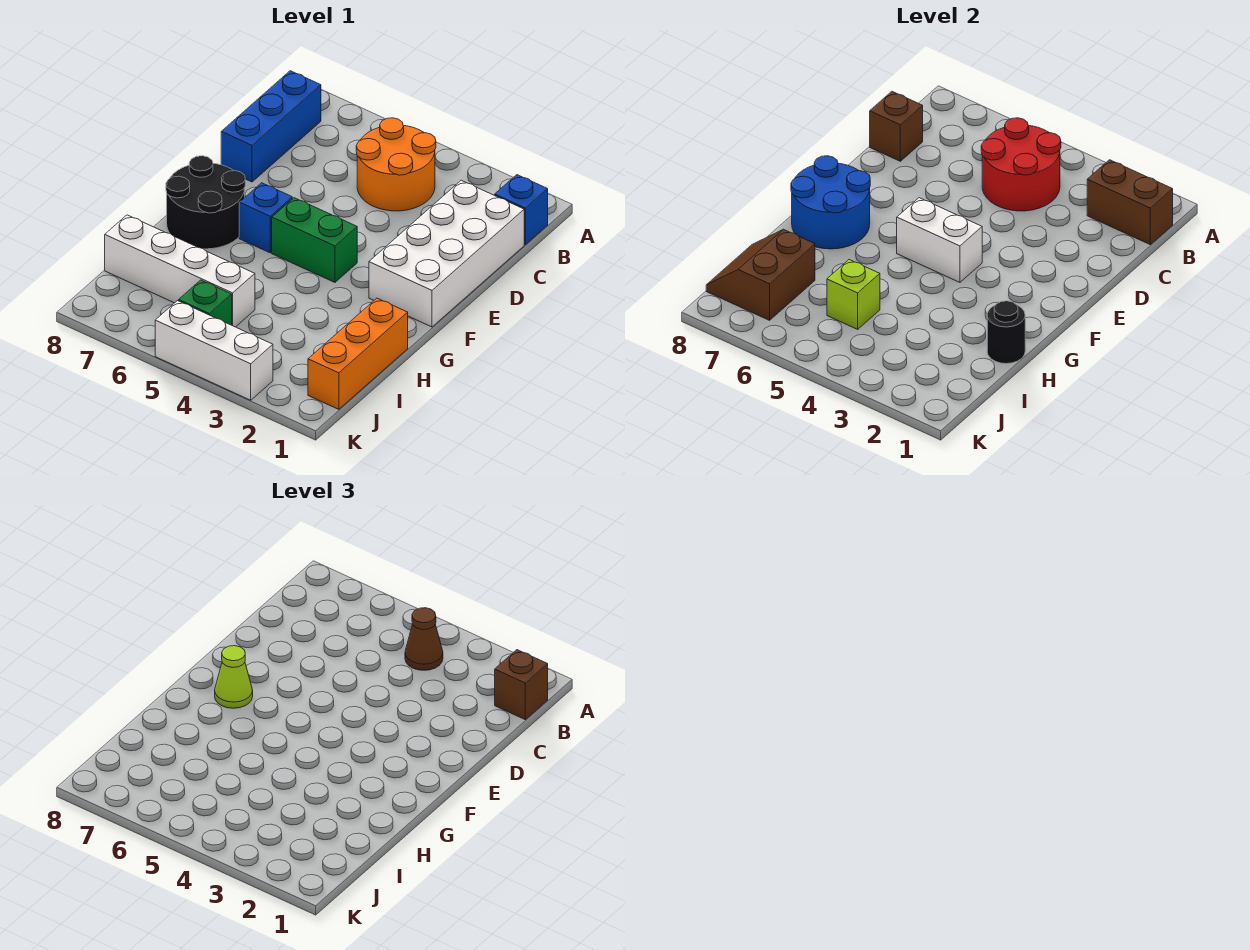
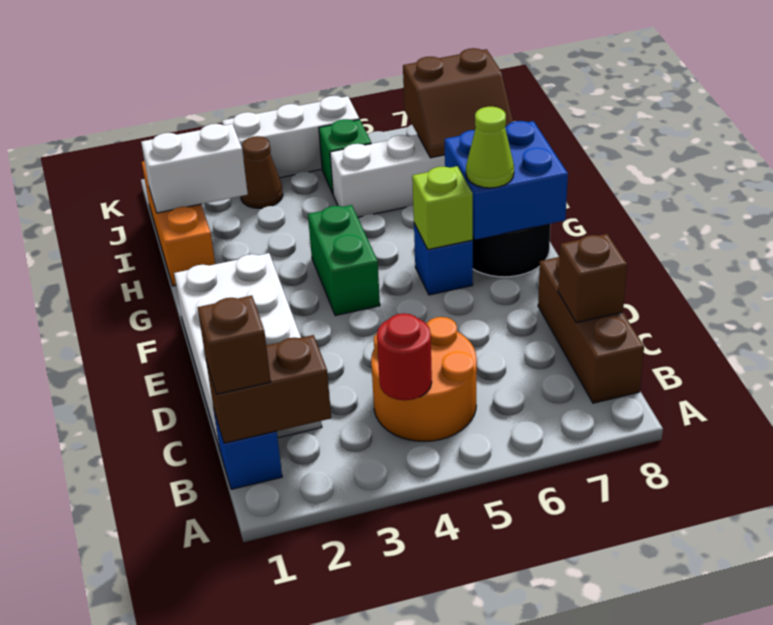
red round brick B4:C5 level 2 -> red round brick B4 level 2
brown cone B4 level 3 -> brown cone J3 level 1
blue brick B8:D8 level 1 -> brown brick B8:D8 level 1
green brick F4:F5 level 1 -> green brick F4:G4 level 1
white brick F4:F5 level 2 -> white brick I1:I2 level 2
blue round brick F7:G8 level 2 -> blue brick F7:G8 level 2
black round brick H1 level 2 -> none
lime brick I5 level 2 -> lime brick F6 level 2
brown slope I7:J8 level 2 top 7 -> brown slope I7:J8 level 2 top J

